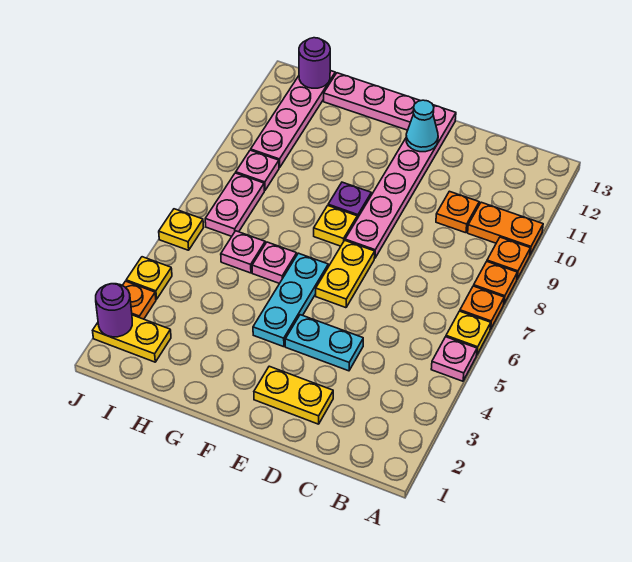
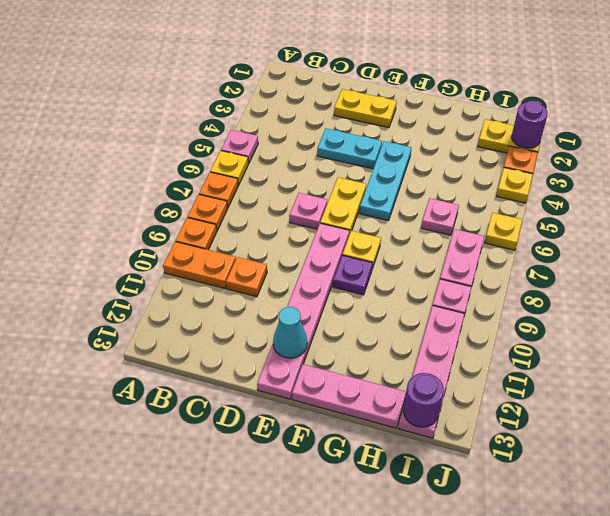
pink plate G6 level 1 -> pink plate D7 level 1

